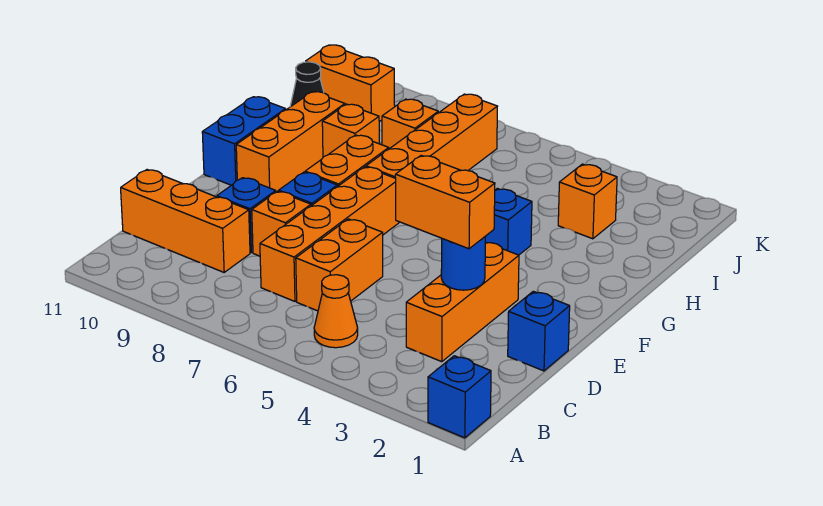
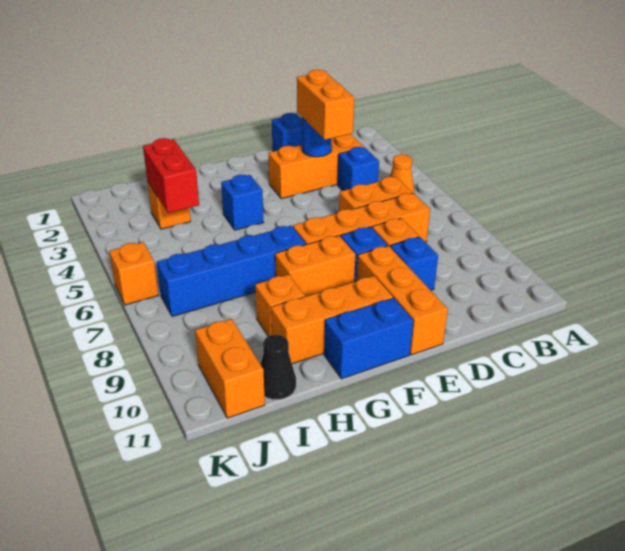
blue brick A1 level 1 -> blue brick C4 level 1
orange brick C9:C11 level 1 -> orange brick E9:E11 level 1
orange brick G7:J7 level 1 -> blue brick G7:J7 level 1
none -> red brick I3:I4 level 2
orange brick I8 level 1 -> orange brick K6 level 1

